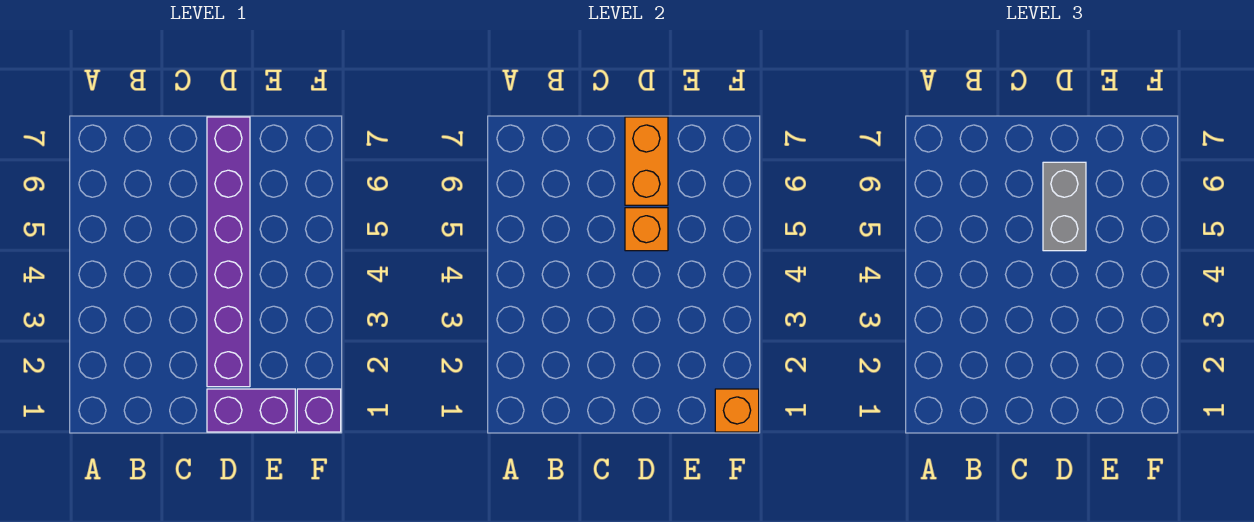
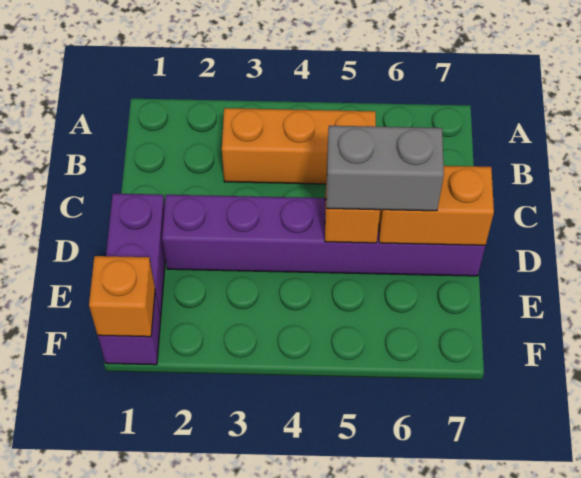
none -> orange brick B3:B5 level 1

